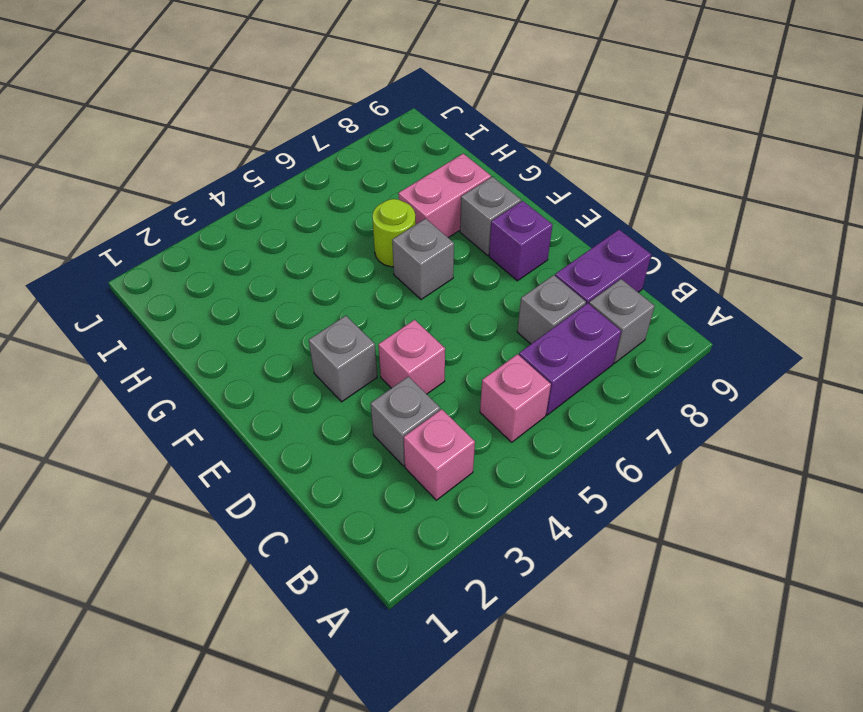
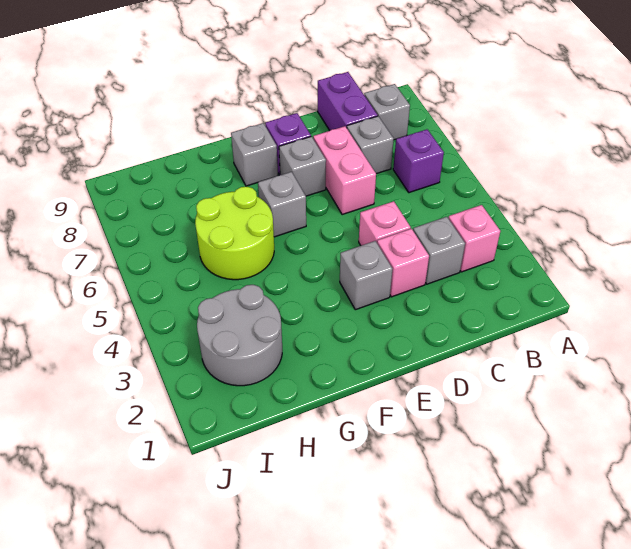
pink brick B5 level 1 -> pink brick D3 level 1
purple brick B6:B7 level 1 -> purple brick B6 level 1
none -> grey brick E7 level 1
lime round brick G6 level 1 -> lime round brick G5:H6 level 1
pink brick G7:G8 level 1 -> pink brick D6:D7 level 1
none -> grey round brick H2:I3 level 1

